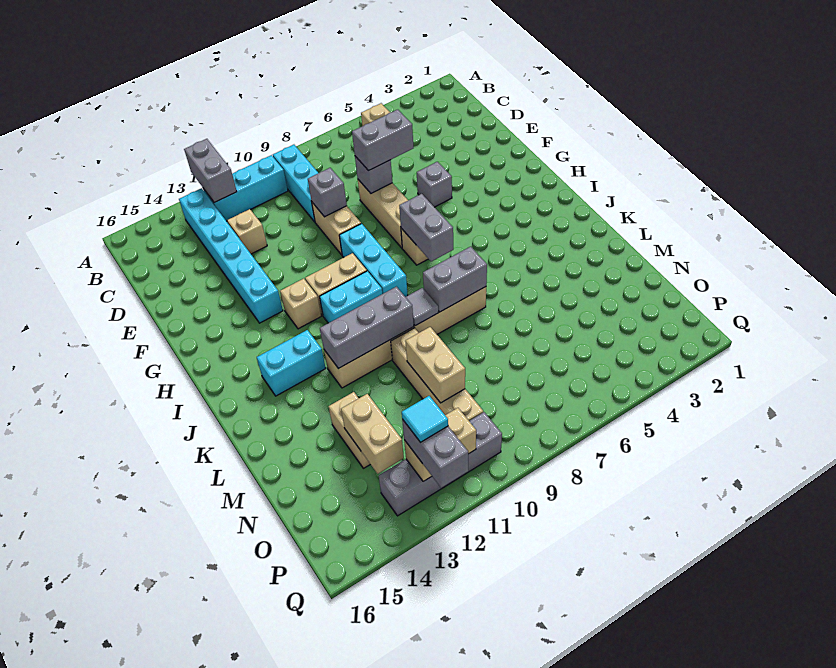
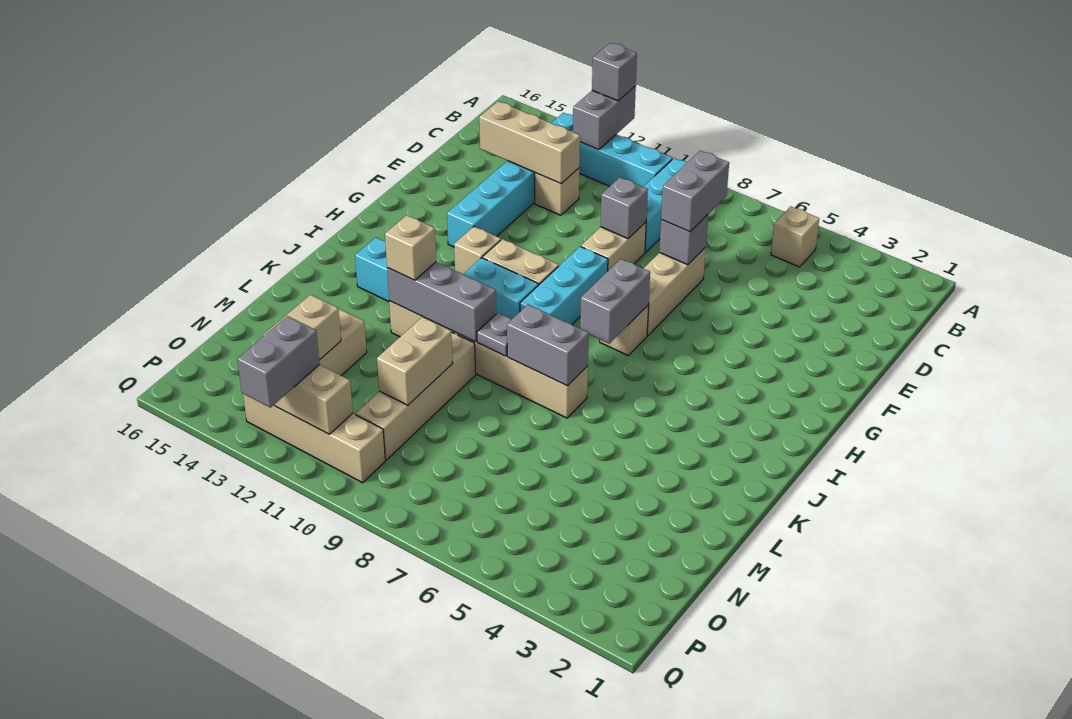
none -> tan brick D12:D14 level 2
grey brick E6:E7 level 3 -> grey brick D7:E7 level 3
grey brick F5 level 1 -> grey brick A12 level 3
grey tile K9 level 2 -> grey plate K9 level 2
none -> tan brick K12 level 3
grey brick P10:P13 level 1 -> tan brick P10:P13 level 1
cyan tile P12 level 4 -> none

